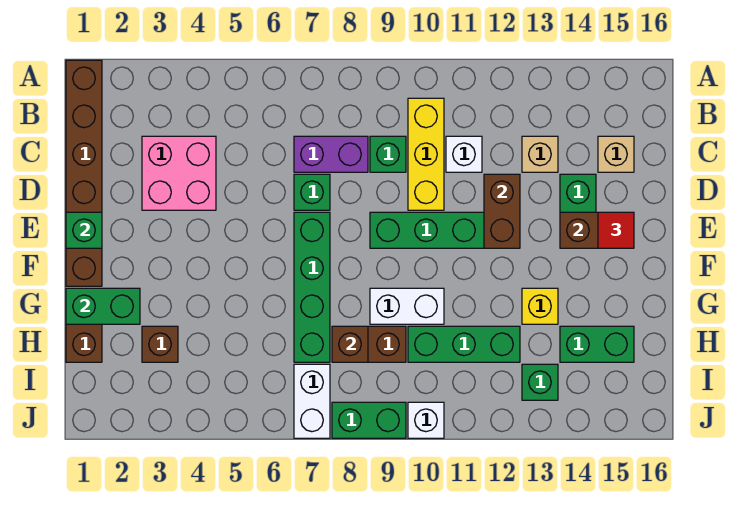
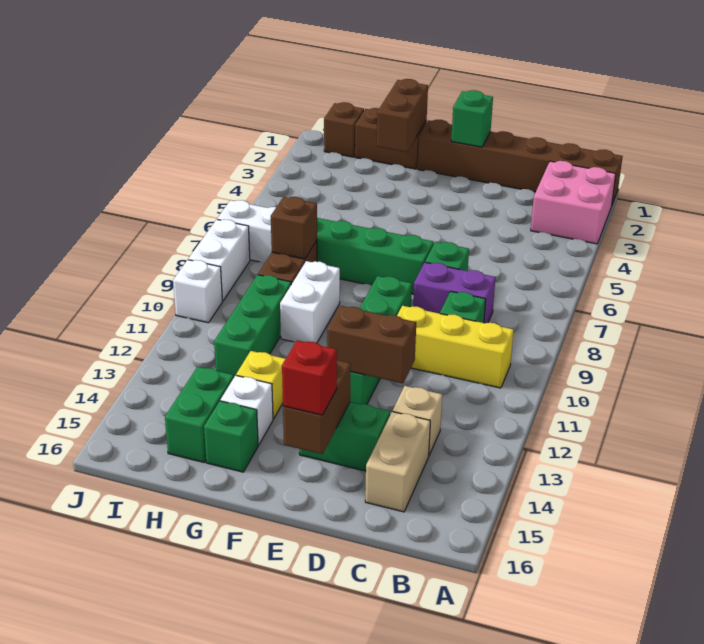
pink brick C3:D4 level 1 -> pink brick A2:B3 level 1
purple brick C7:C8 level 1 -> purple brick C8:D8 level 1
white brick C11 level 1 -> white brick G14 level 1
tan brick C15 level 1 -> tan brick C14:C15 level 1
red tile E15 level 3 -> red brick E15 level 3
green brick G1:G2 level 2 -> brown brick G1:G2 level 2
brown brick H3 level 1 -> brown brick I1 level 1
green brick I13 level 1 -> green brick G15 level 1
green brick J8:J9 level 1 -> white brick J8:J9 level 1

